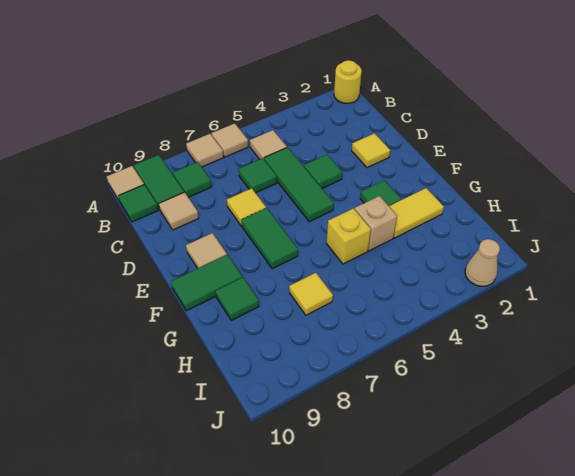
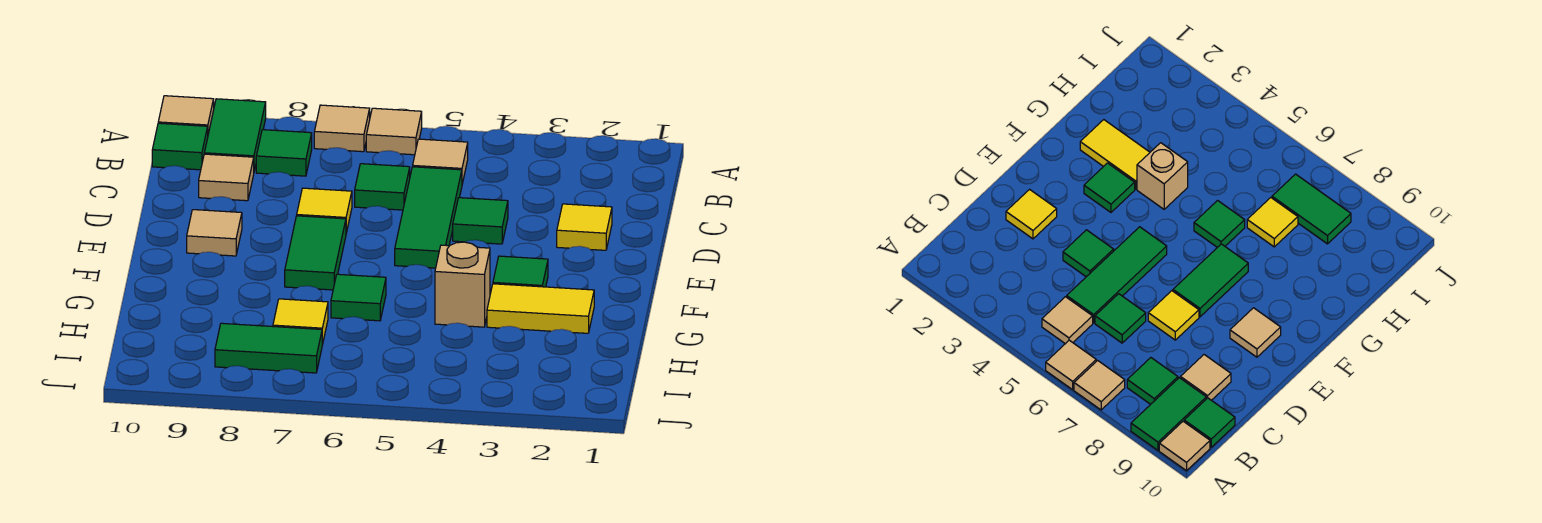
yellow round brick A1 level 1 -> none
green tile F9:F10 level 1 -> green tile I7:I8 level 1
yellow brick G5 level 1 -> none
green tile G9 level 1 -> green tile G6 level 1
tan cone J2 level 1 -> none

